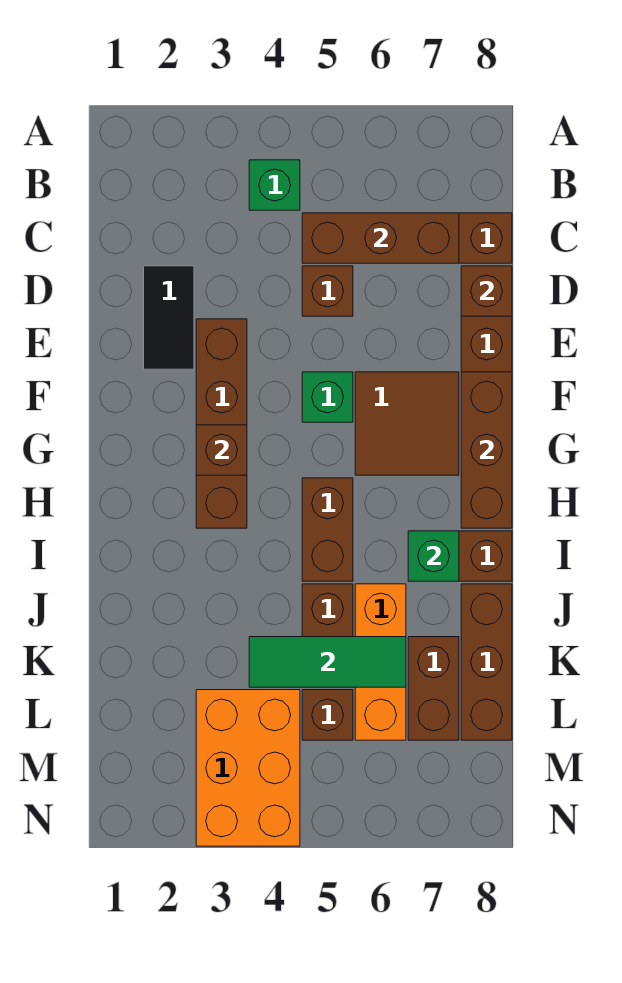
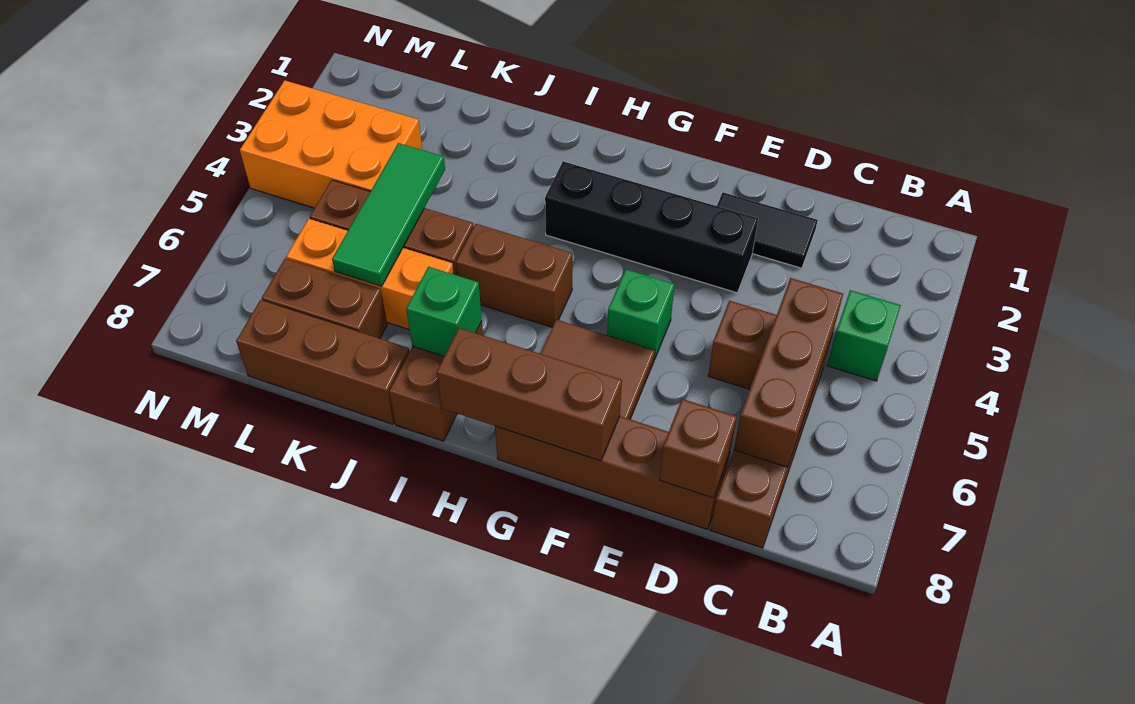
brown brick E3:H3 level 1 -> black brick E3:H3 level 1
brown brick G3 level 2 -> none

